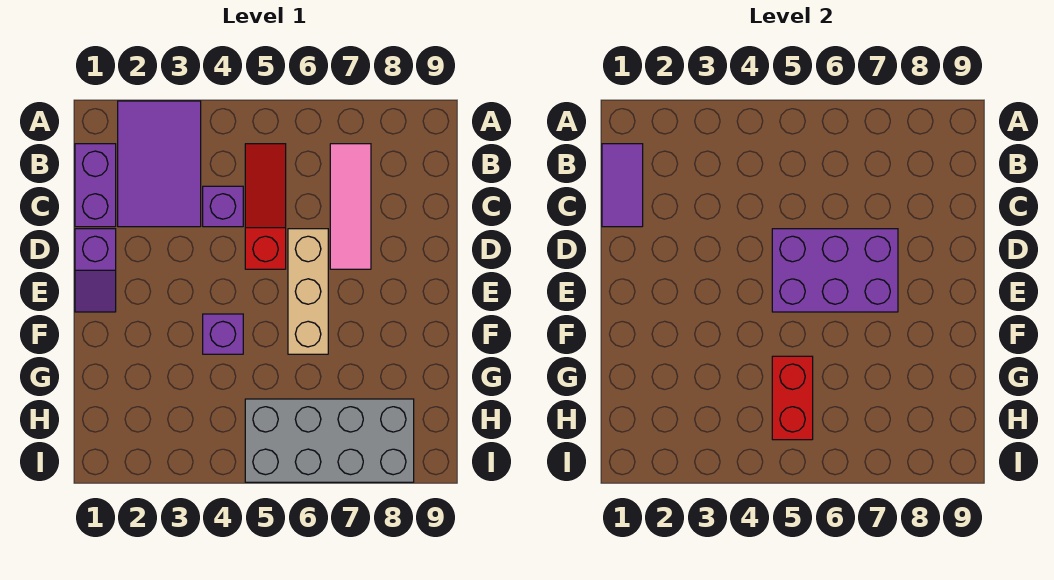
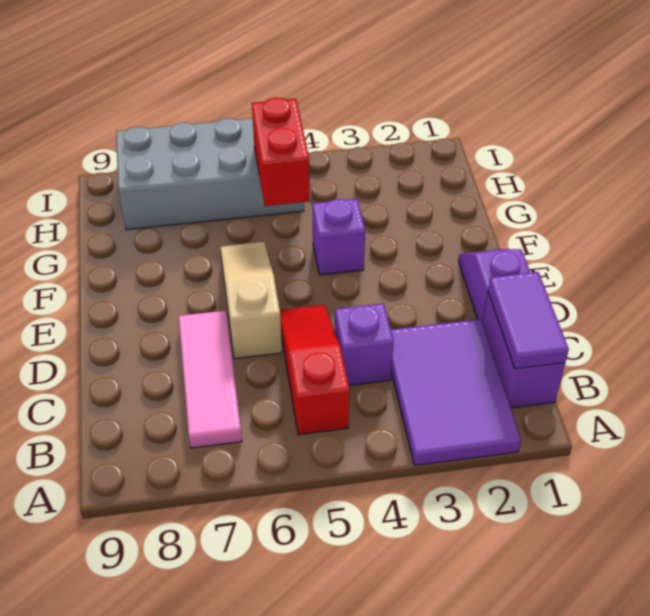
red slope B5:D5 level 1 top D -> red slope B5:D5 level 1 top B
purple brick D5:E7 level 2 -> none
tan brick D6:F6 level 1 -> tan slope D6:F6 level 1 top D

